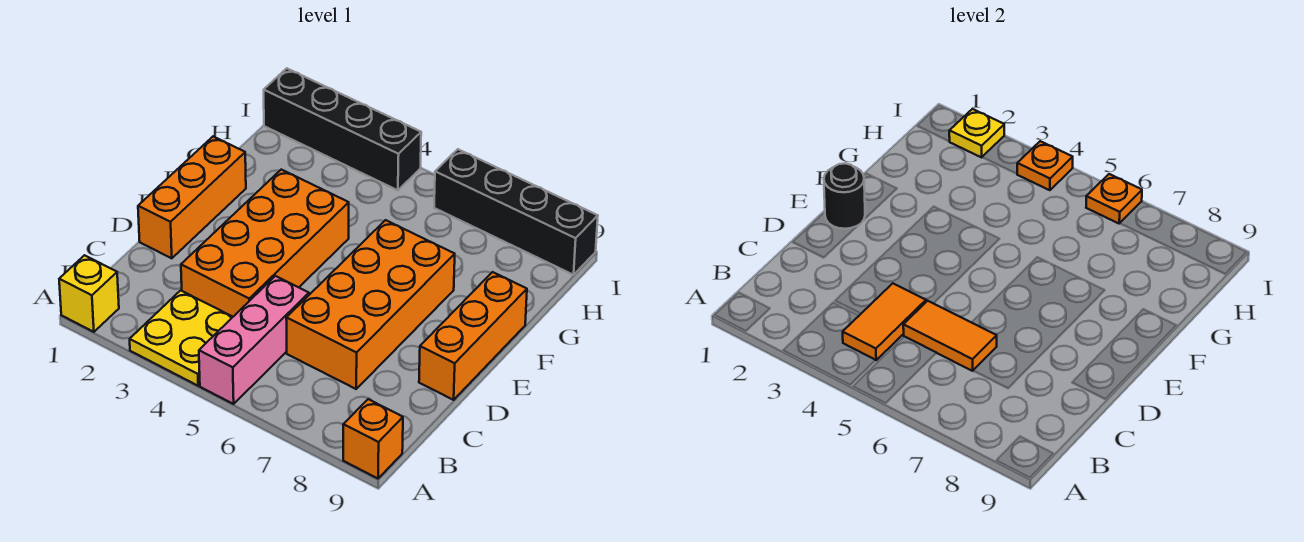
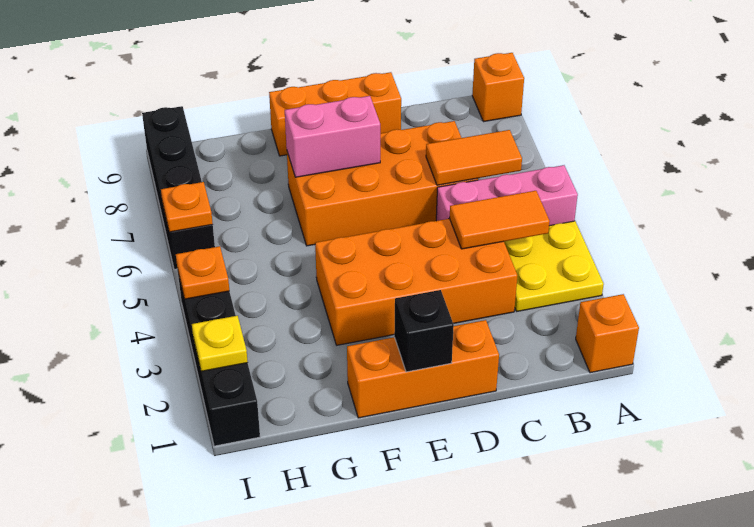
yellow brick A1 level 1 -> orange brick A1 level 1
orange tile C5:C6 level 2 -> orange tile B6:C6 level 2
black round brick E1 level 2 -> black brick E1 level 2
none -> pink brick E7:F7 level 2

